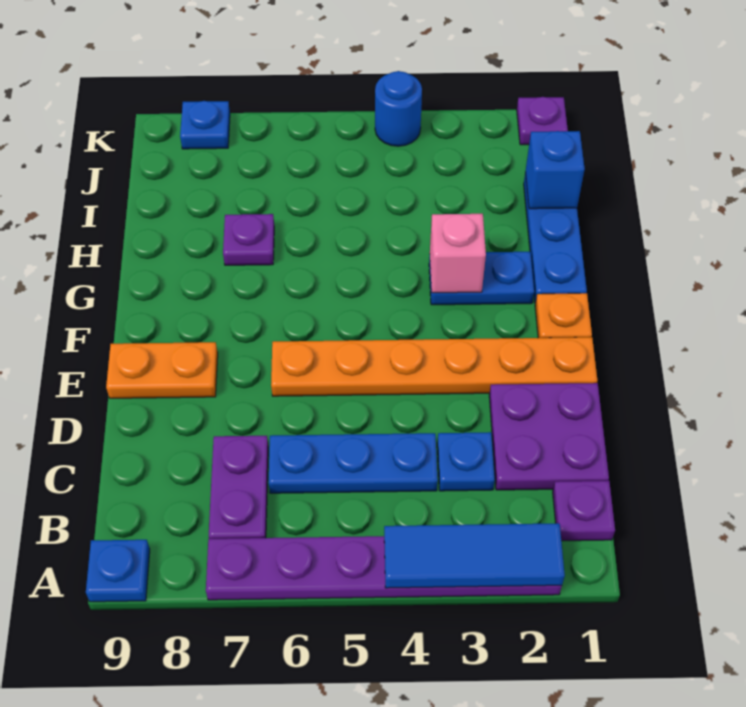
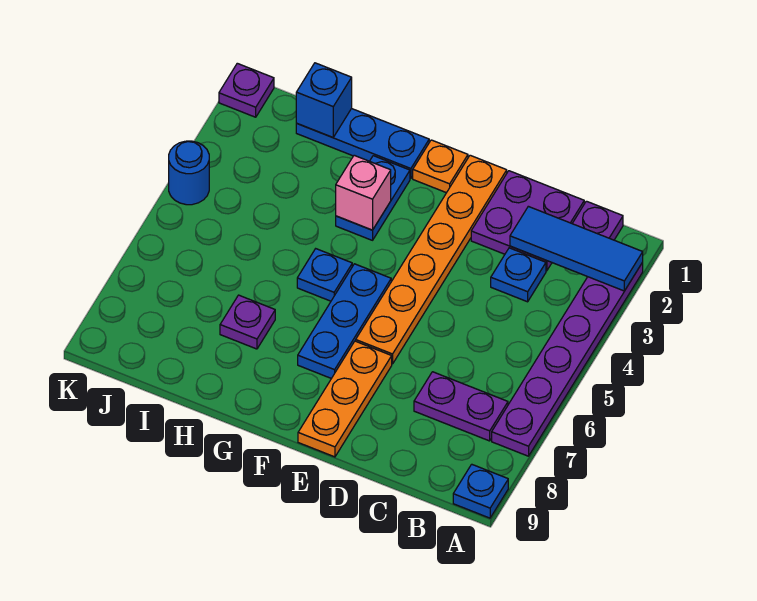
blue tile A2:A4 level 2 -> blue tile A2:C2 level 2
blue plate C4:C6 level 1 -> blue plate F5:F7 level 1
orange plate E8:E9 level 1 -> orange plate E7:E9 level 1
blue plate K8 level 1 -> blue plate G5 level 1

